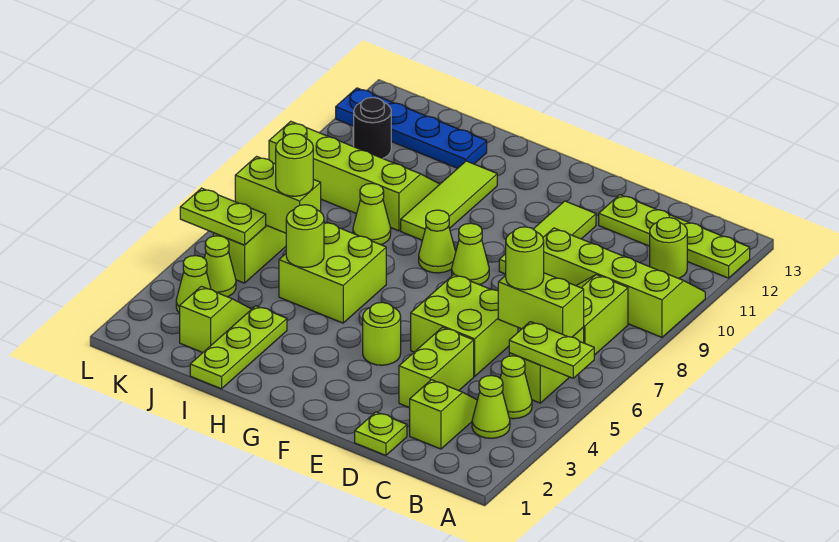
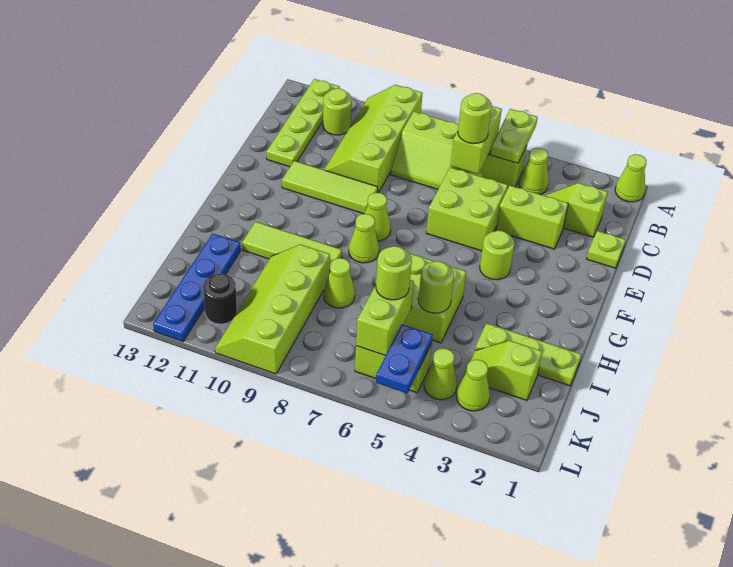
lime cone B3 level 1 -> lime cone A1 level 1
lime plate K5:L5 level 2 -> blue plate K5:L5 level 2

